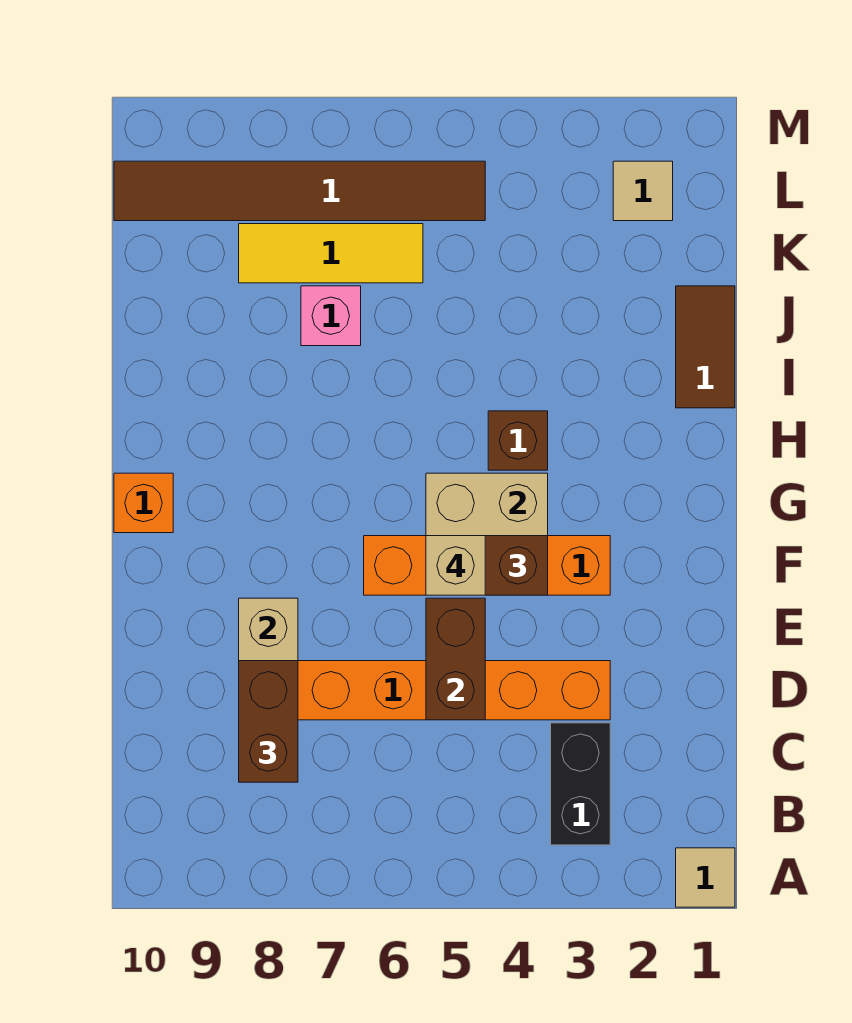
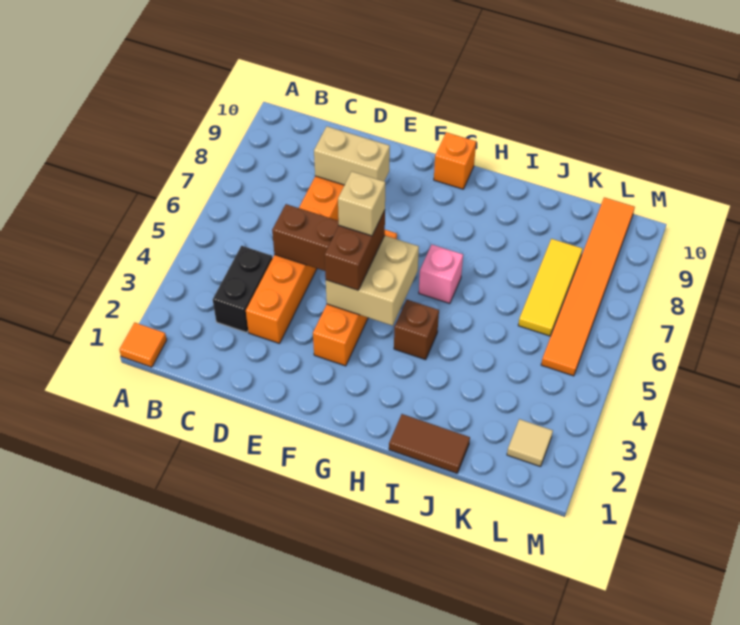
tan tile A1 level 1 -> orange tile A1 level 1
black brick B3:C3 level 1 -> black brick C3:C4 level 1
brown brick C8:D8 level 3 -> none
pink brick J7 level 1 -> pink brick H6 level 1
brown tile L5:L10 level 1 -> orange tile L5:L10 level 1

